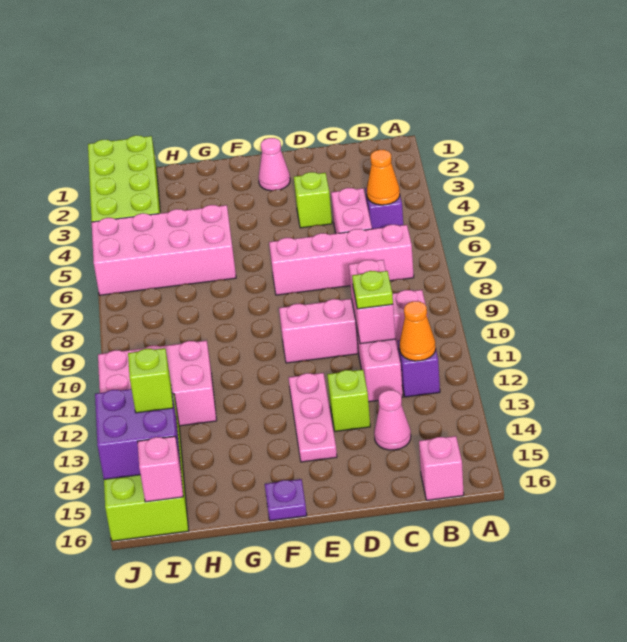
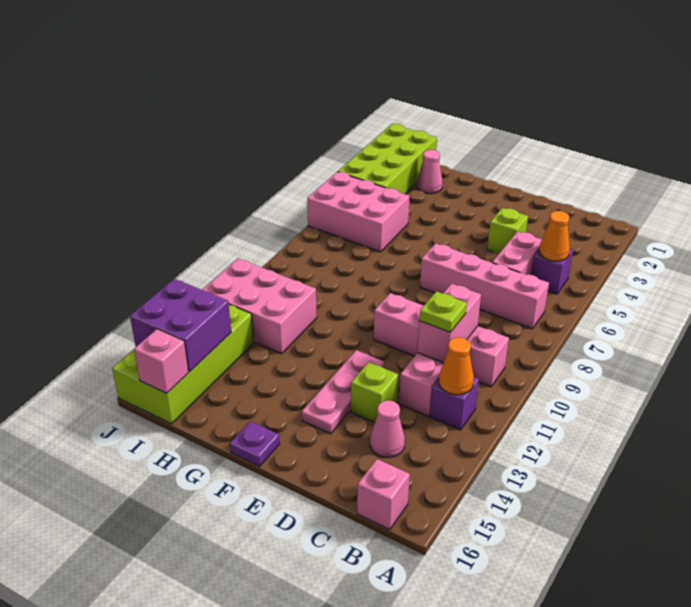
pink cone E2 level 1 -> pink cone H2 level 1
pink brick G5:J6 level 1 -> pink brick H5:J6 level 1
lime brick I14 level 3 -> none

